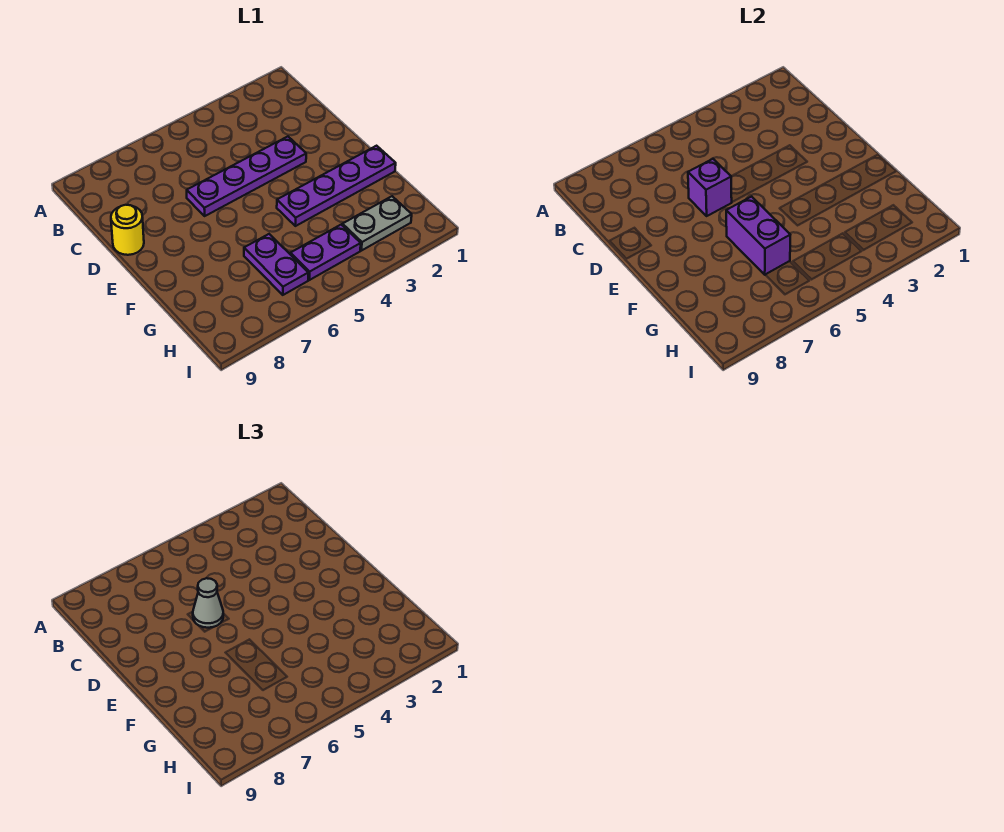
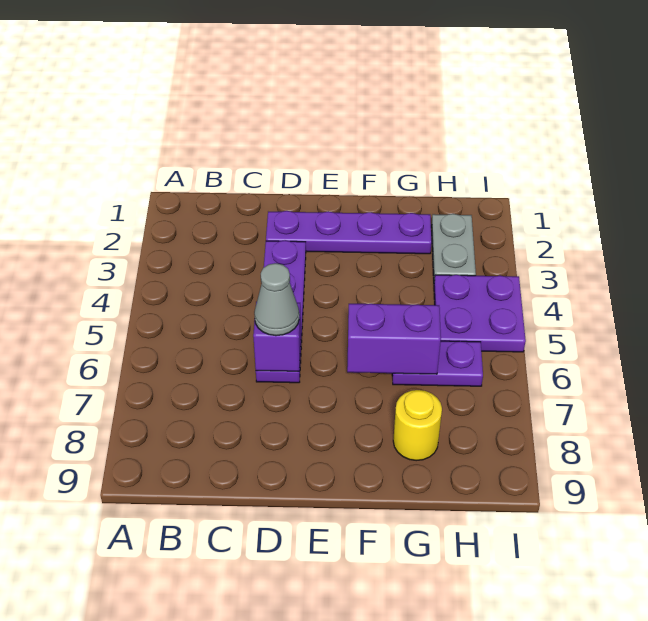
yellow round brick D9 level 1 -> yellow round brick G8 level 1
purple plate F1:F4 level 1 -> purple plate D2:G2 level 1
purple plate H4:H5 level 1 -> purple plate H4:I5 level 1

